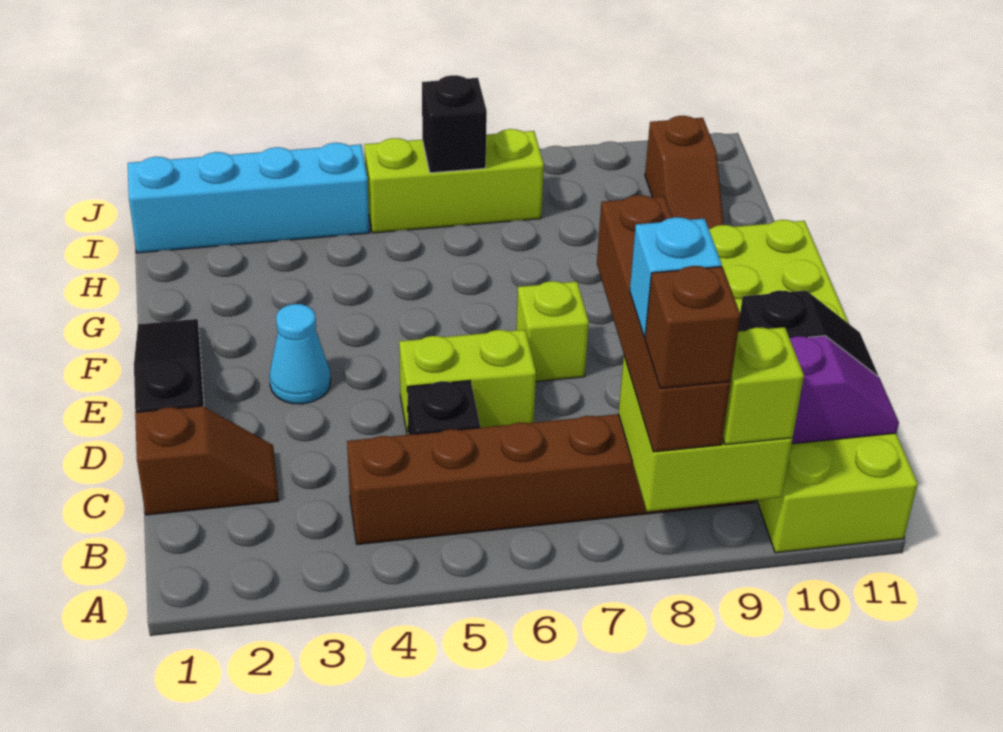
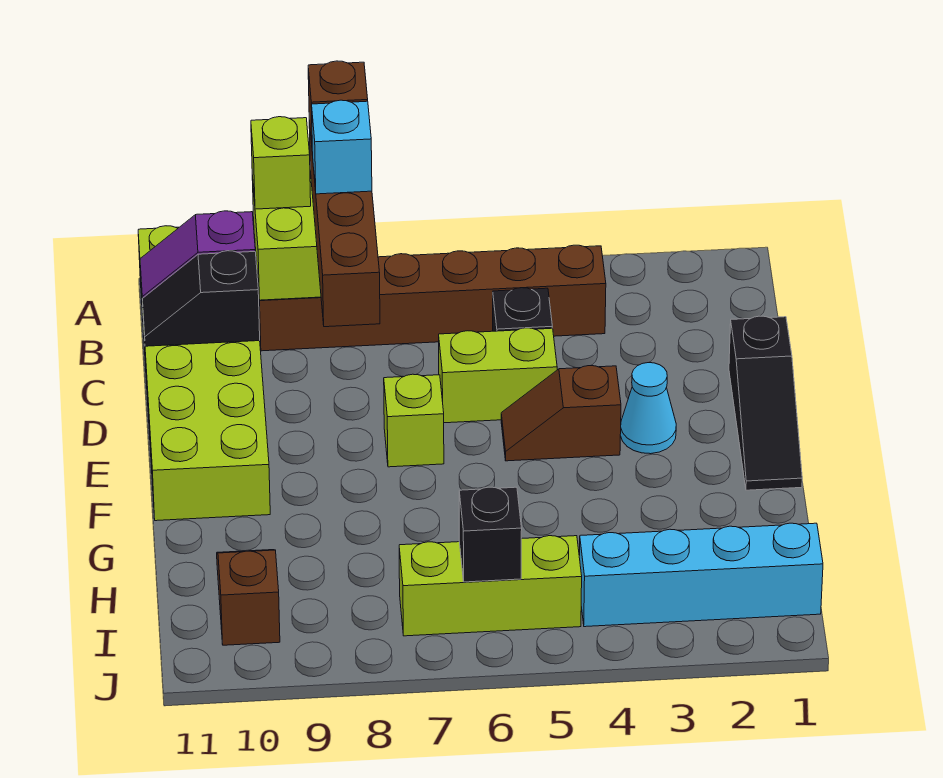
brown slope C1:C2 level 1 top 1 -> brown slope E4:E5 level 1 top 4

